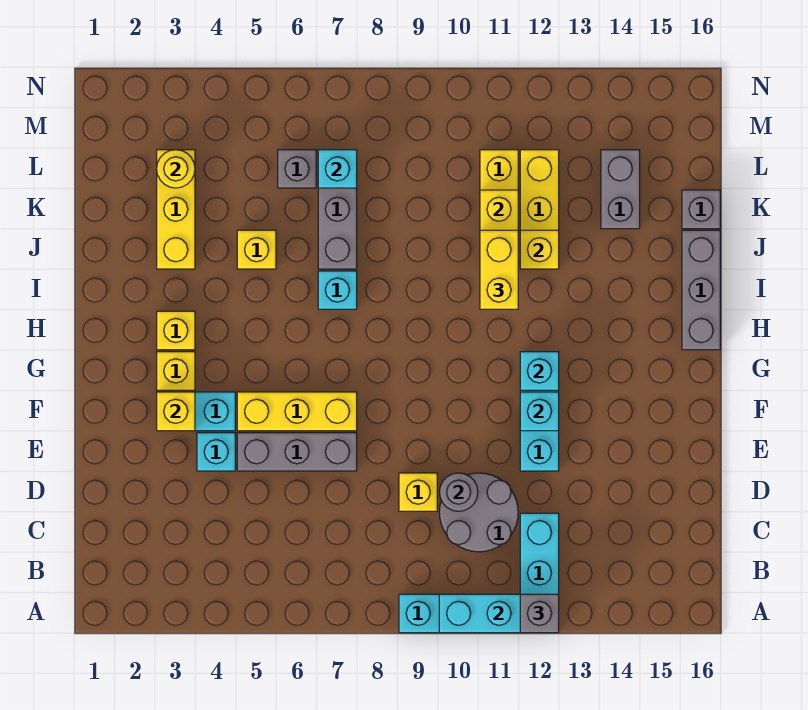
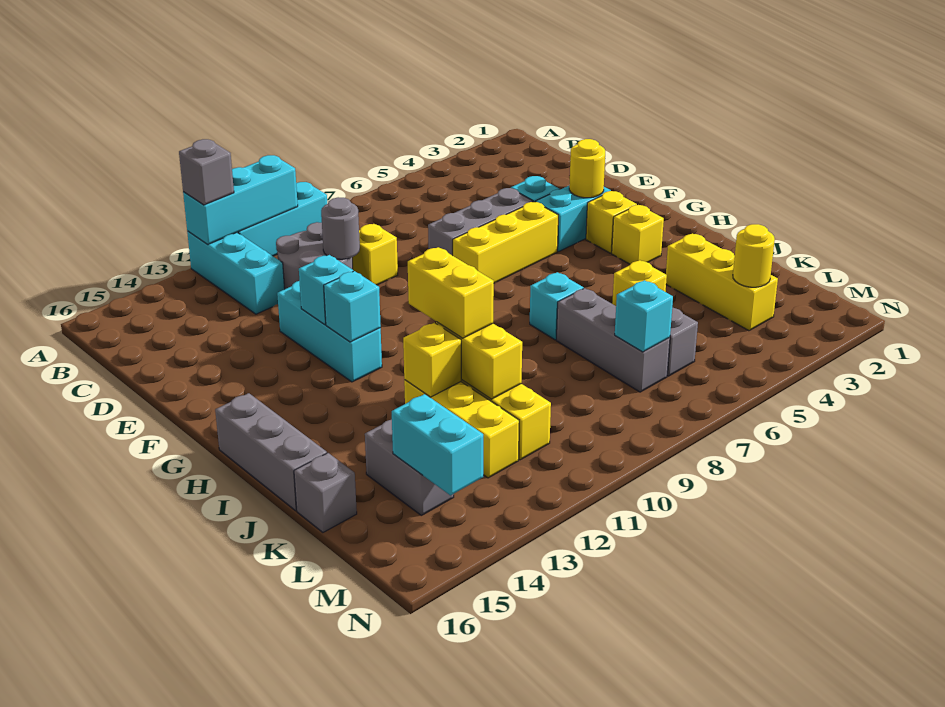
yellow brick F3 level 2 -> yellow round brick F3 level 2
none -> cyan brick L14:M14 level 2

